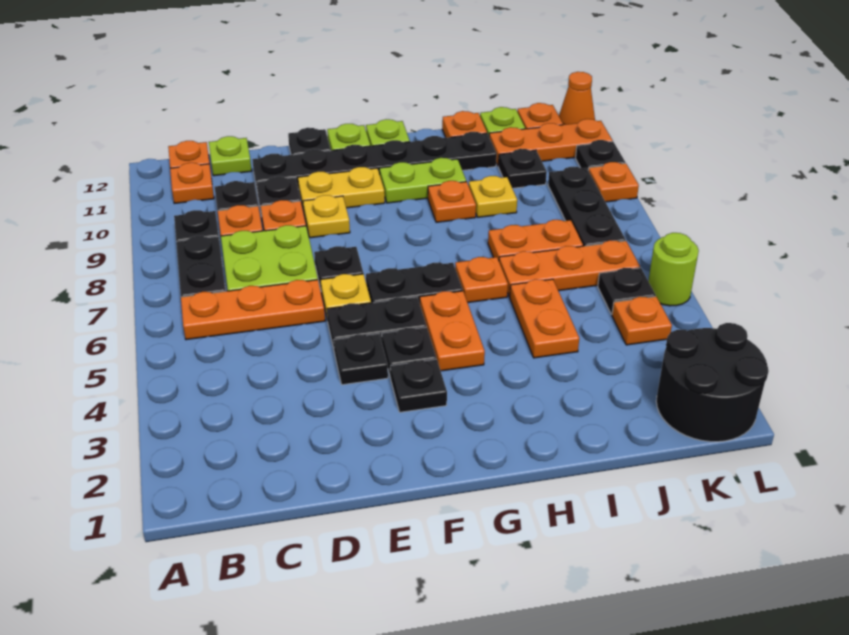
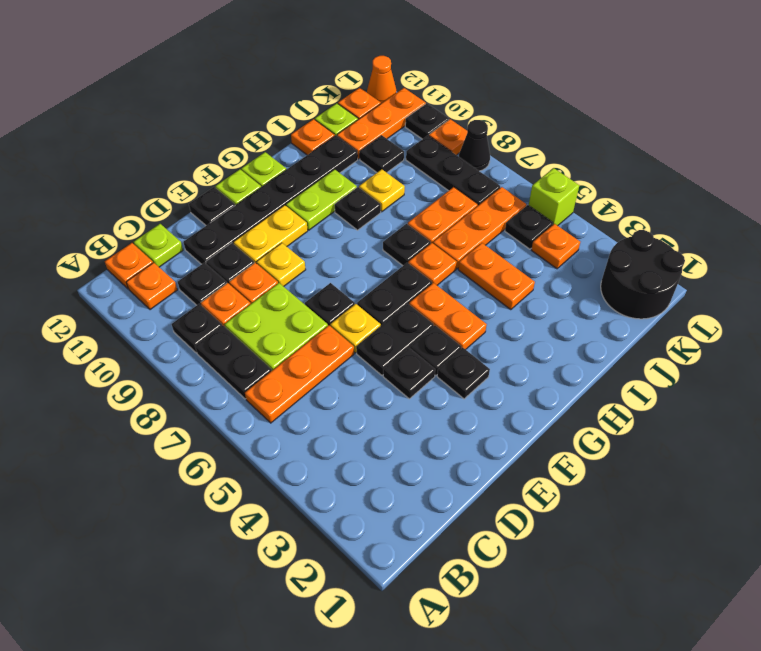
none -> black plate H7 level 1
orange plate H9 level 1 -> black plate H9 level 1
lime round brick L5 level 1 -> lime brick L5 level 1
none -> black cone L8 level 1

